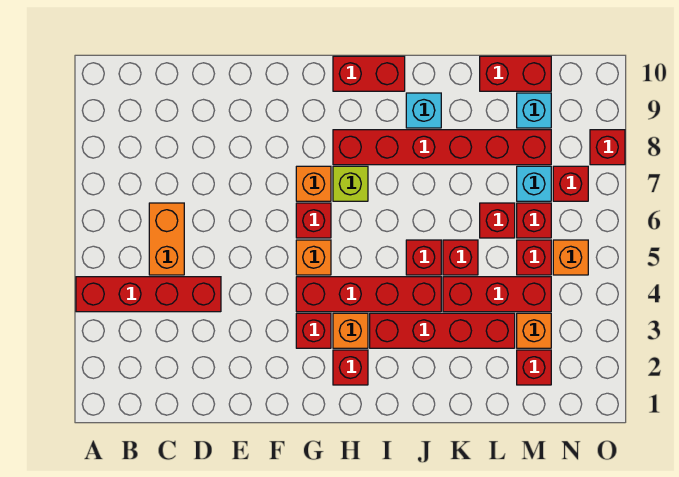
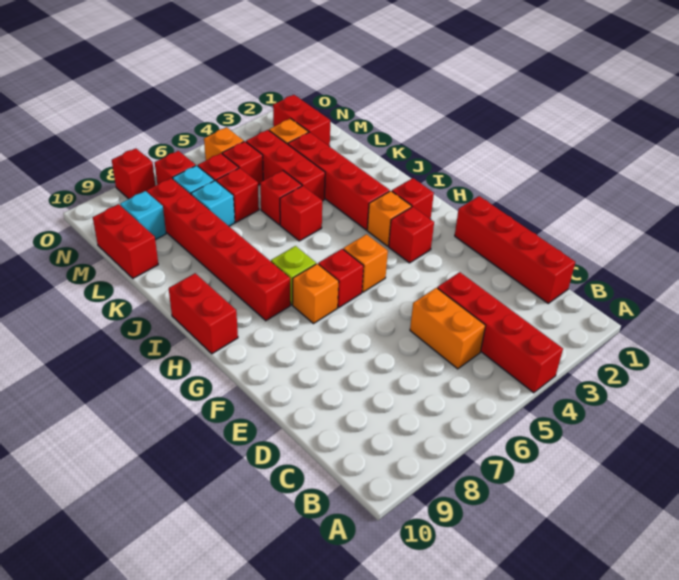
orange brick C5:C6 level 1 -> orange brick C5:D5 level 1
red brick G4:J4 level 1 -> red brick C1:F1 level 1
cyan brick J9 level 1 -> cyan brick L7 level 1
red brick M2 level 1 -> red brick M2:N2 level 1

